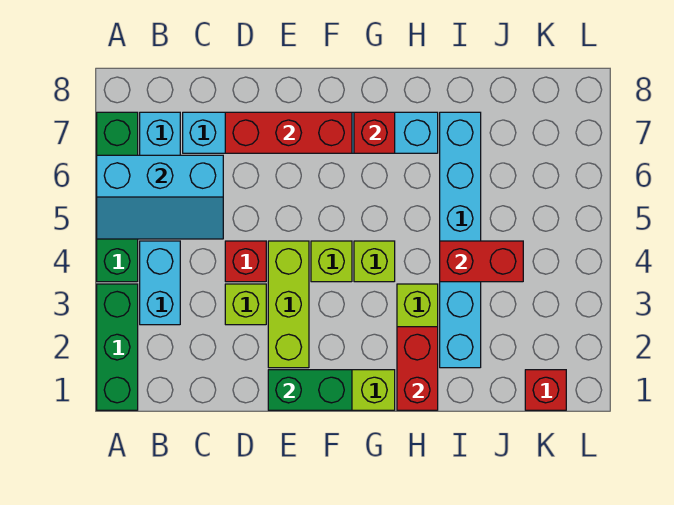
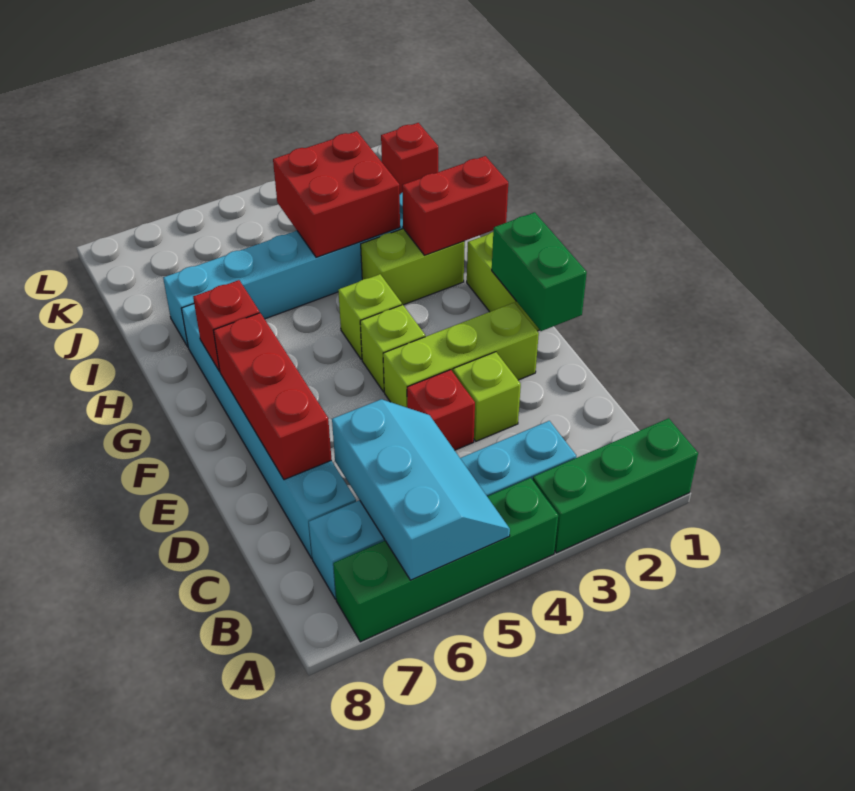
red brick I4:J4 level 2 -> red brick I3:J4 level 2

